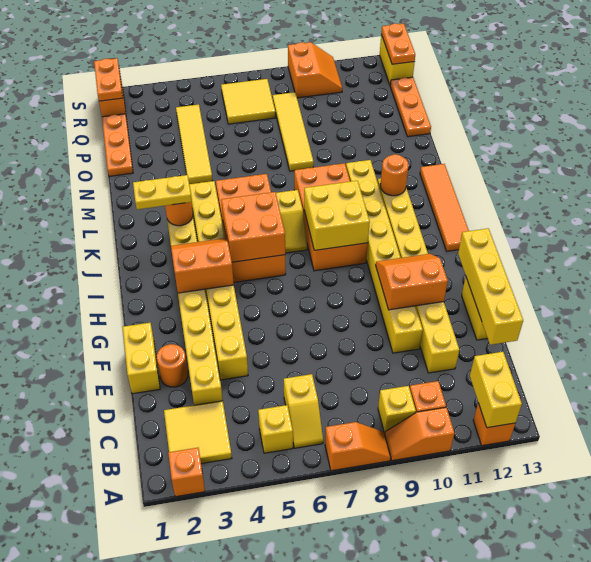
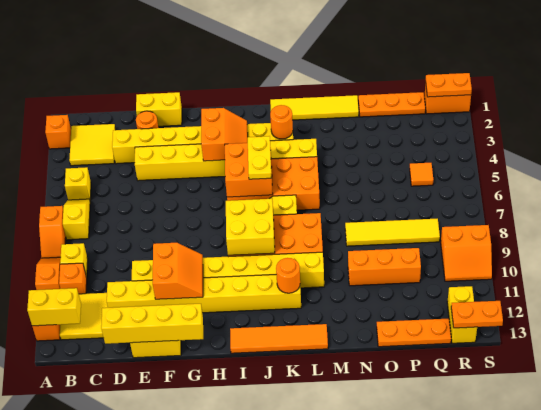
yellow slope B6:C6 level 1 top C -> yellow slope B6:B7 level 1 top 7
yellow plate K2:K3 level 3 -> yellow plate J5:J6 level 3
yellow tile N4:Q4 level 1 -> yellow tile K1:N1 level 1
none -> orange brick N10:P10 level 1
none -> orange tile Q5 level 1
yellow tile Q6:R7 level 1 -> yellow tile B11:C12 level 1
yellow brick R13:S13 level 1 -> yellow brick R12:R13 level 1

